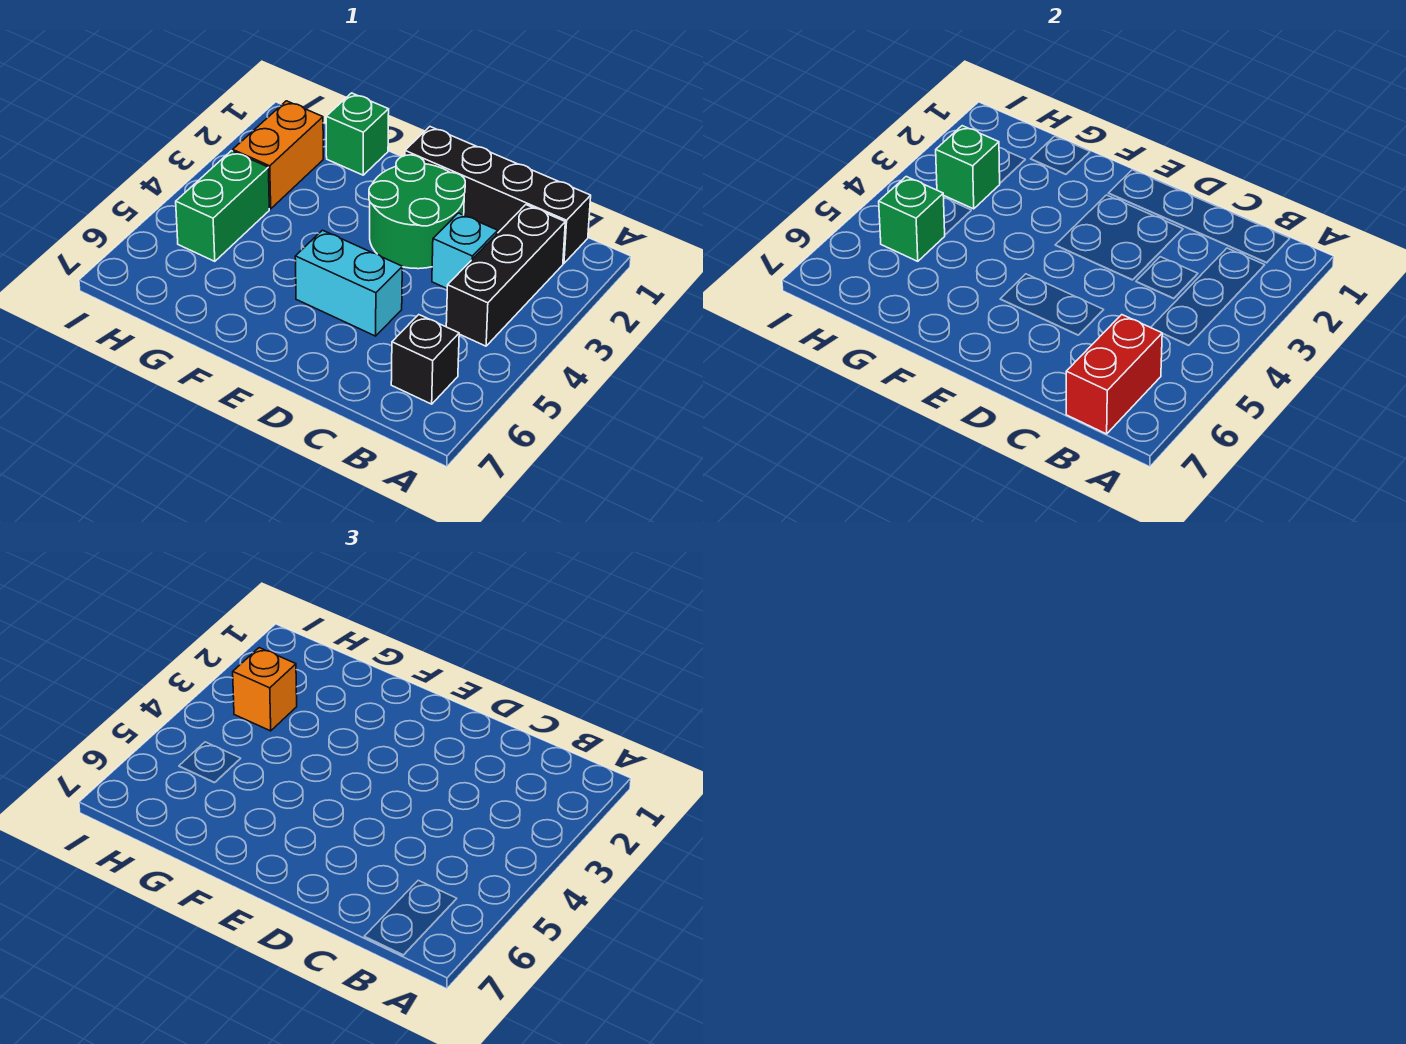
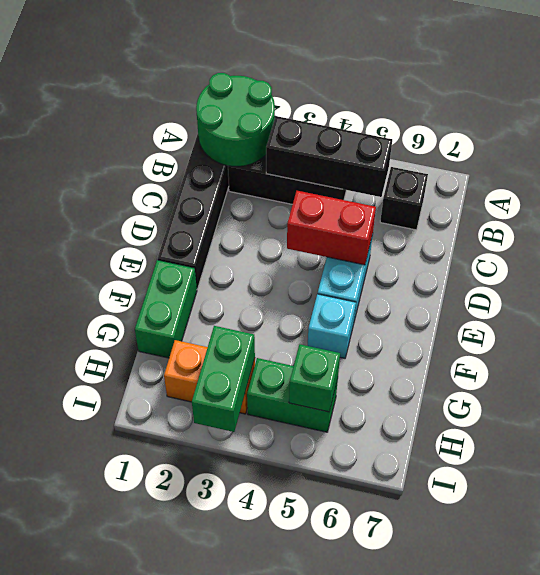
none -> black brick B3:B5 level 2
red brick B6:B7 level 2 -> red brick D4:D5 level 2
cyan brick C3 level 1 -> cyan brick F5 level 1
green round brick D2:E3 level 1 -> green round brick A1:B2 level 2
green brick G1 level 1 -> green brick F1:G1 level 1
green brick H3 level 2 -> green brick H3:I3 level 2
orange brick H3 level 3 -> none

